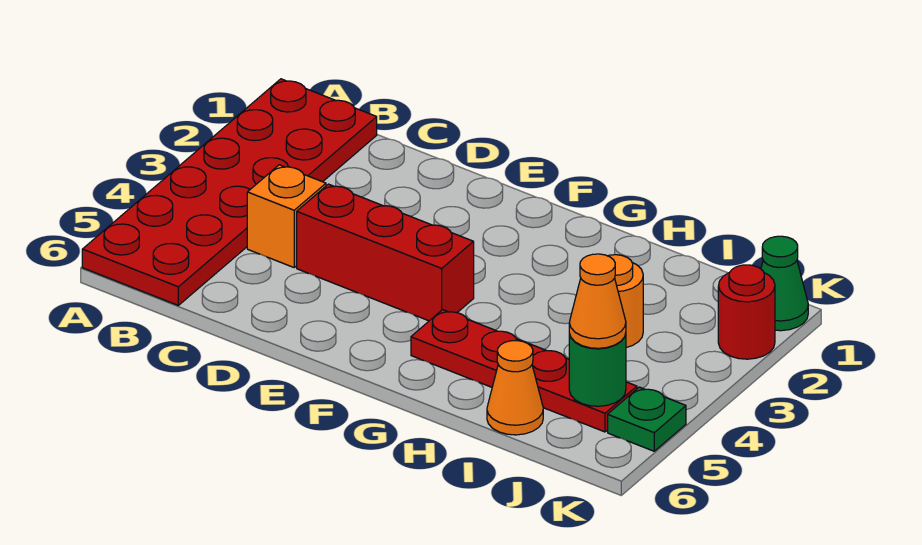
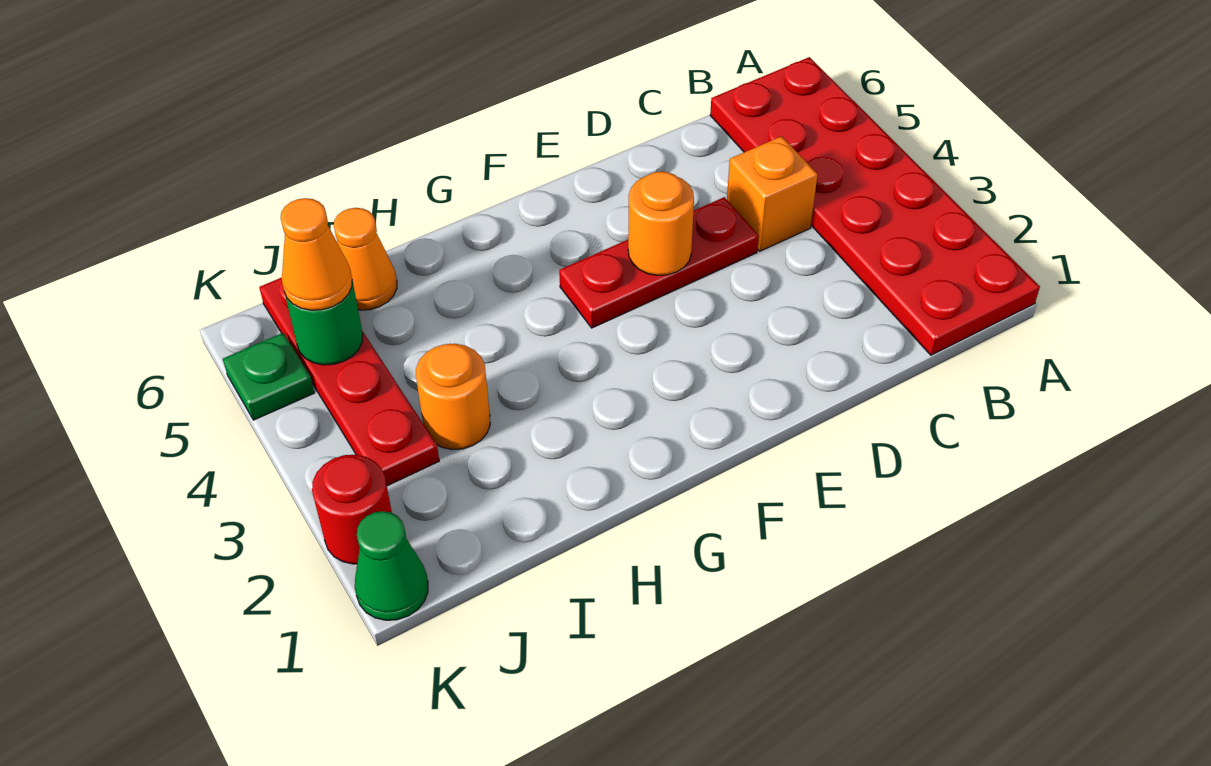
red brick D4:F4 level 1 -> red plate D4:F4 level 1
none -> orange round brick E4 level 2
red plate G5:J5 level 1 -> red plate J3:J6 level 1

